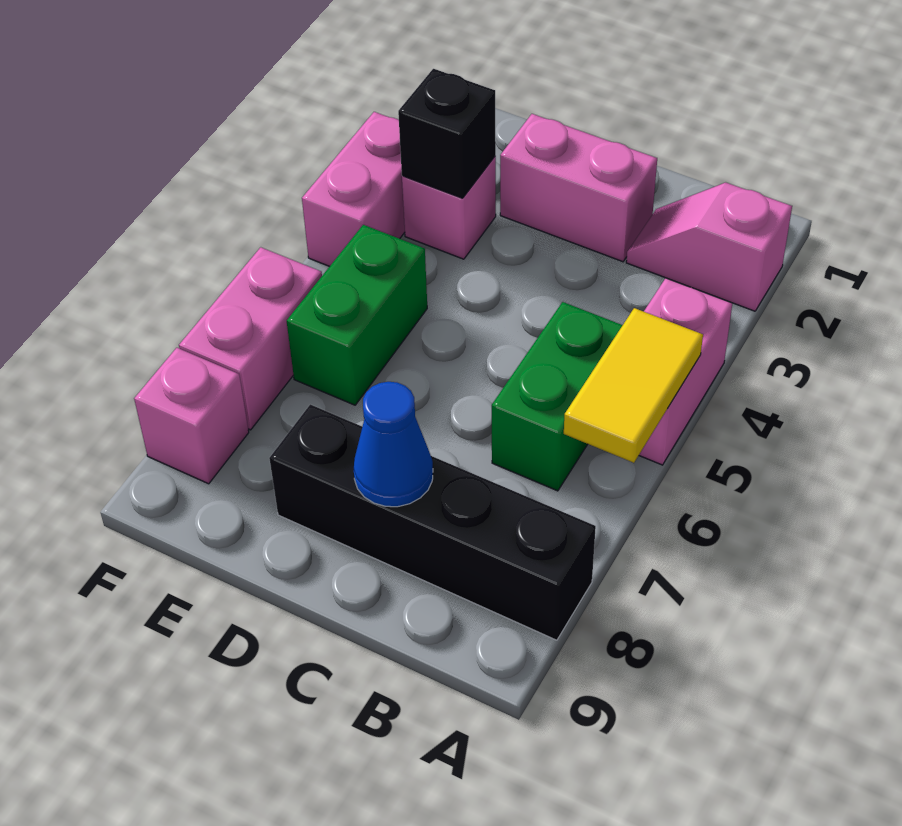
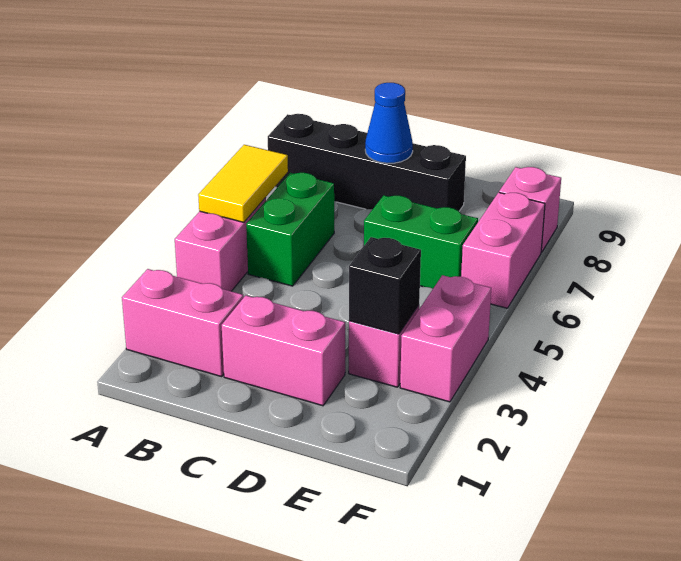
pink slope A2:B2 level 1 top A -> pink brick A2:B2 level 1
green brick E5:E6 level 1 -> green brick D6:E6 level 1

